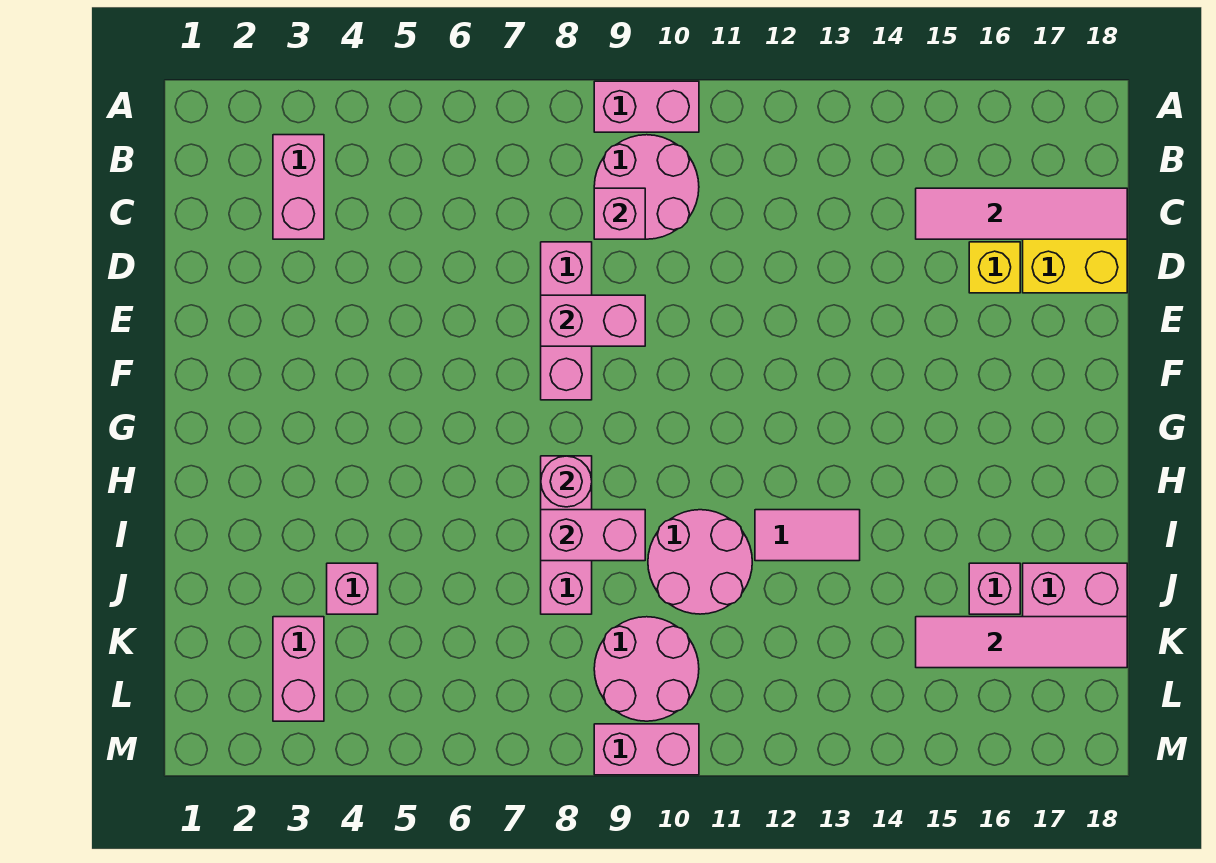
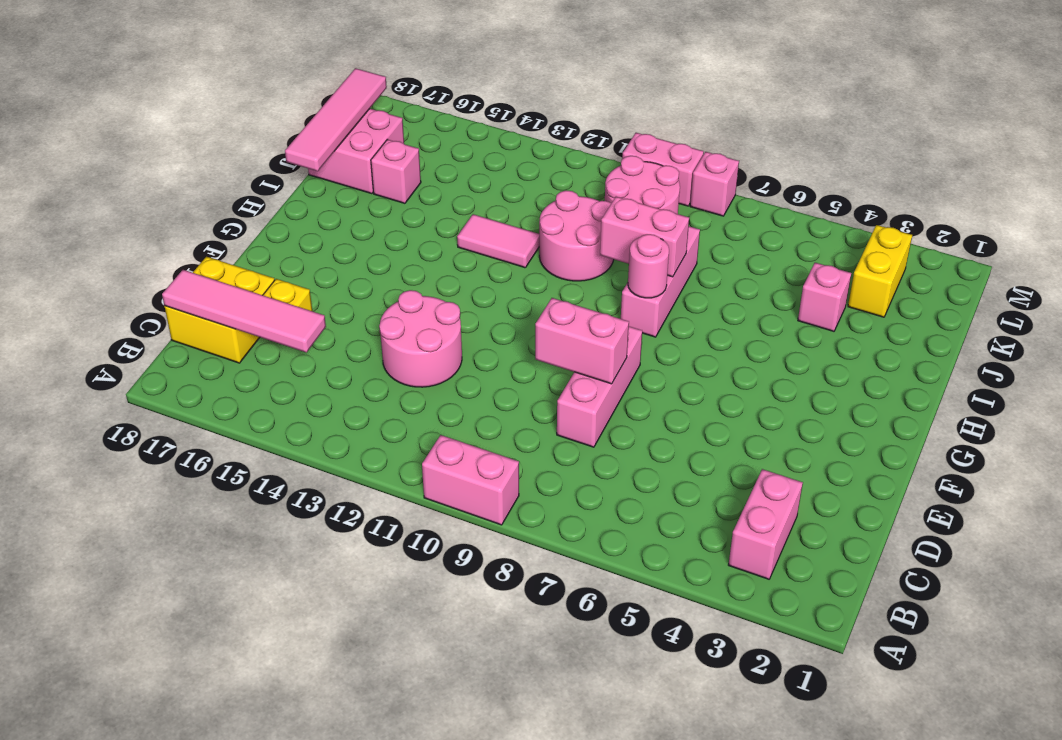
pink round brick B9:C10 level 1 -> pink round brick D12:E13 level 1
pink brick C9 level 2 -> pink brick M8 level 1
pink brick K3:L3 level 1 -> yellow brick K3:L3 level 1
pink tile K15:K18 level 2 -> pink tile I18:L18 level 2

